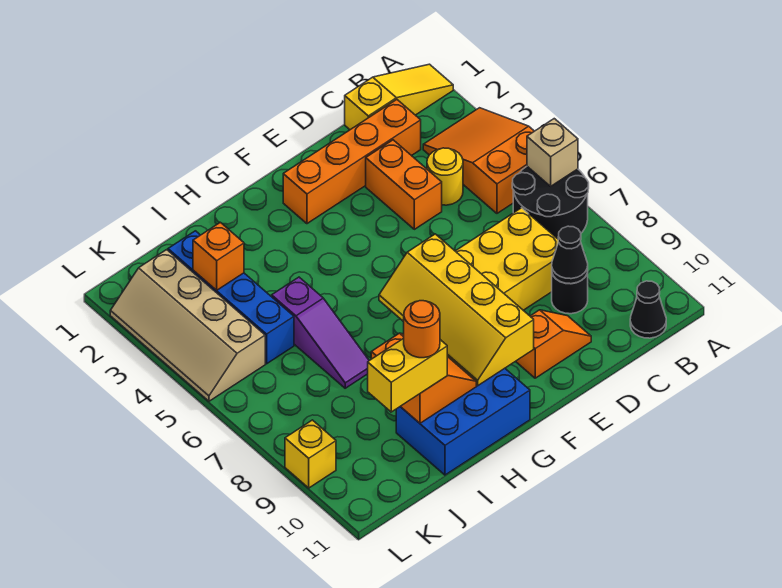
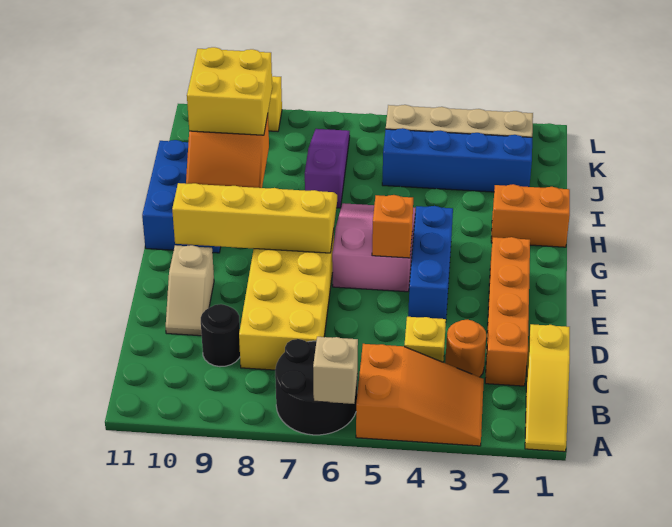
black cone B11 level 1 -> none
yellow round brick C4 level 1 -> yellow brick C4 level 1
black cone C9 level 2 -> none
orange brick D3:D4 level 1 -> orange brick H1:H2 level 1
orange slope D10:E10 level 1 top E -> tan slope D10:E10 level 1 top E
none -> blue brick E4:G4 level 1
none -> pink slope F5:H6 level 1 top F
purple slope I5:I7 level 1 top 5 -> purple slope I7:K7 level 1 top I
yellow brick I10:J10 level 3 -> yellow brick I9:J10 level 3
orange round brick I10 level 4 -> orange round brick C3 level 1
orange brick J3 level 2 -> orange brick F5 level 2

